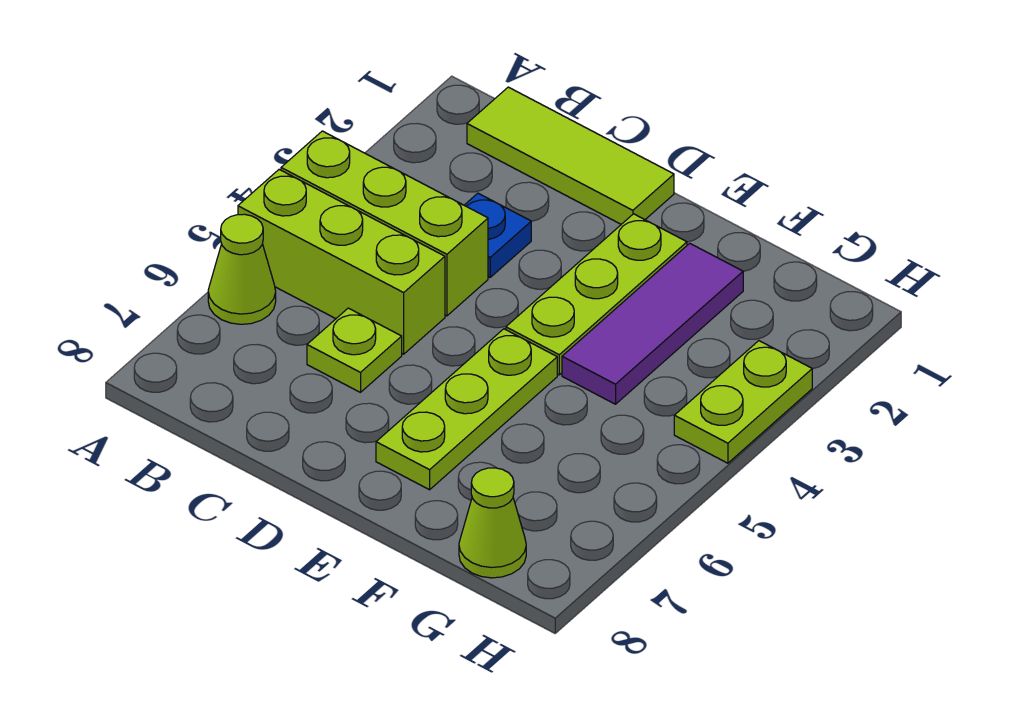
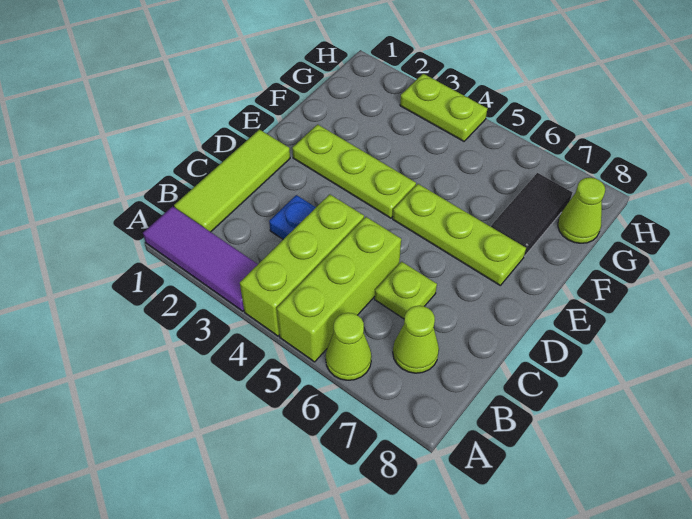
none -> lime cone B7 level 1
purple tile F2:F4 level 1 -> purple tile A1:A3 level 1
none -> black tile F7:G7 level 1

